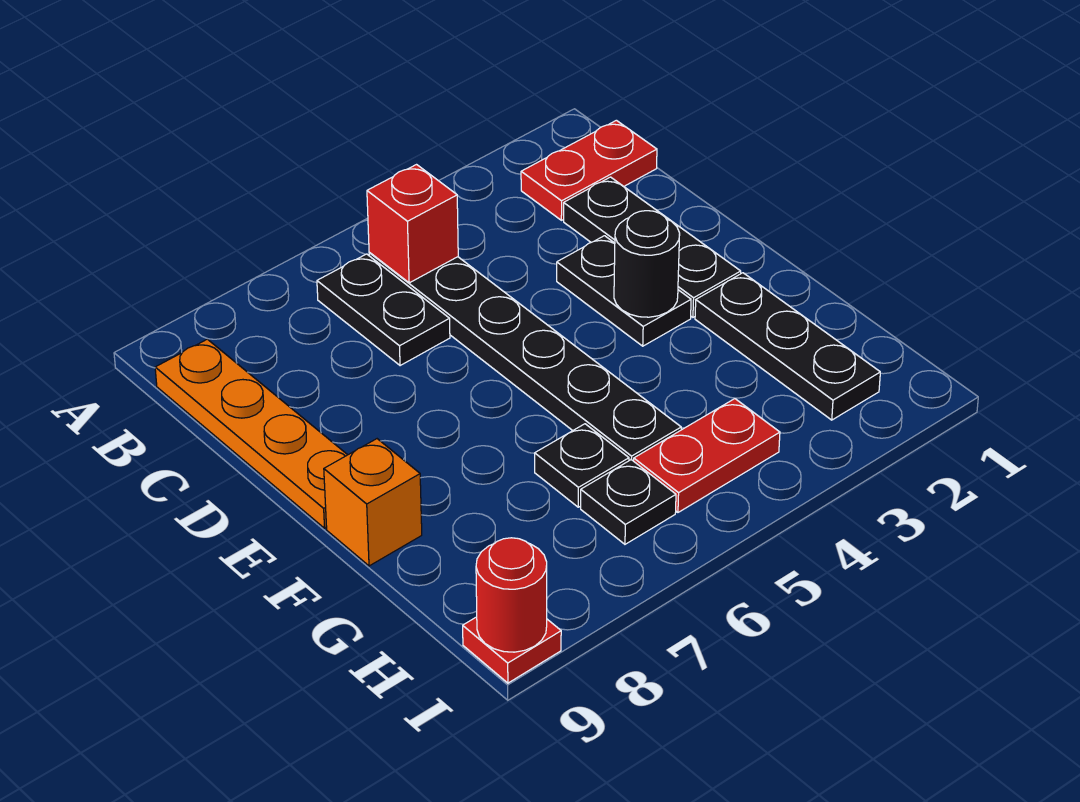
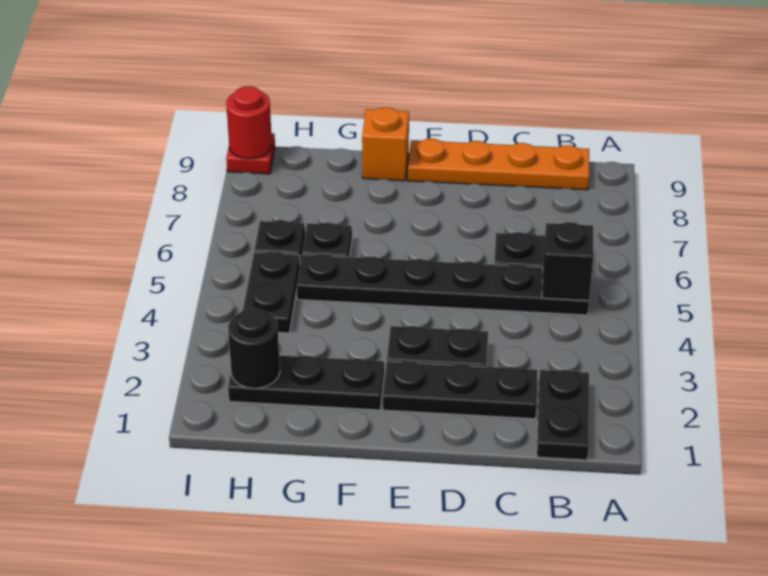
red plate B1:B2 level 1 -> black plate B1:B2 level 1
red brick B5 level 2 -> black brick B5 level 2
black round brick E3 level 2 -> black round brick H2 level 2
red plate H4:H5 level 1 -> black plate H4:H5 level 1

